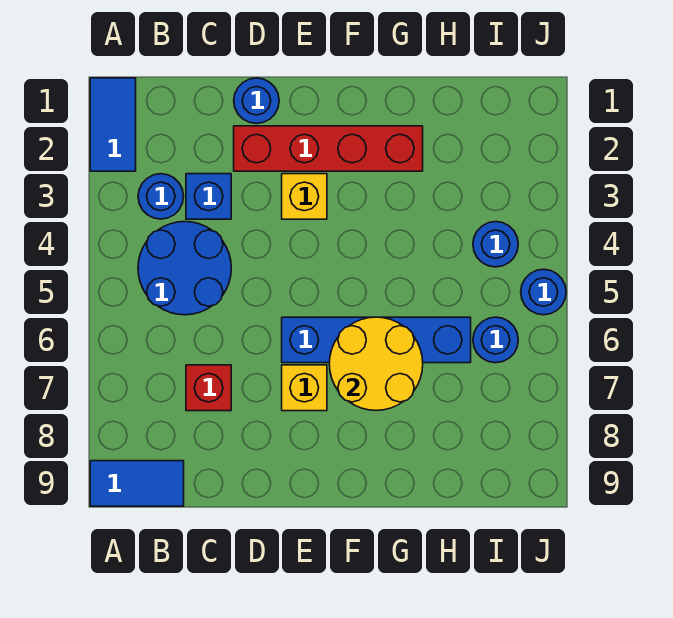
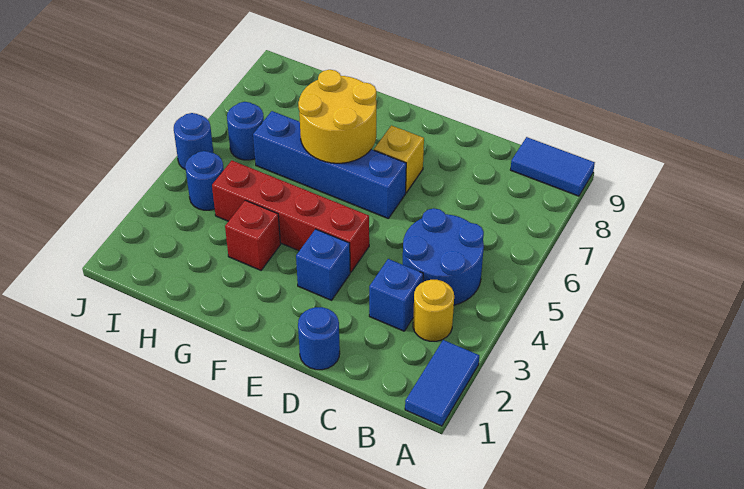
blue round brick B3 level 1 -> yellow round brick B3 level 1
red brick C7 level 1 -> red brick G3 level 1
red brick D2:G2 level 1 -> red brick E4:H4 level 1
yellow brick E3 level 1 -> blue brick E3 level 1

